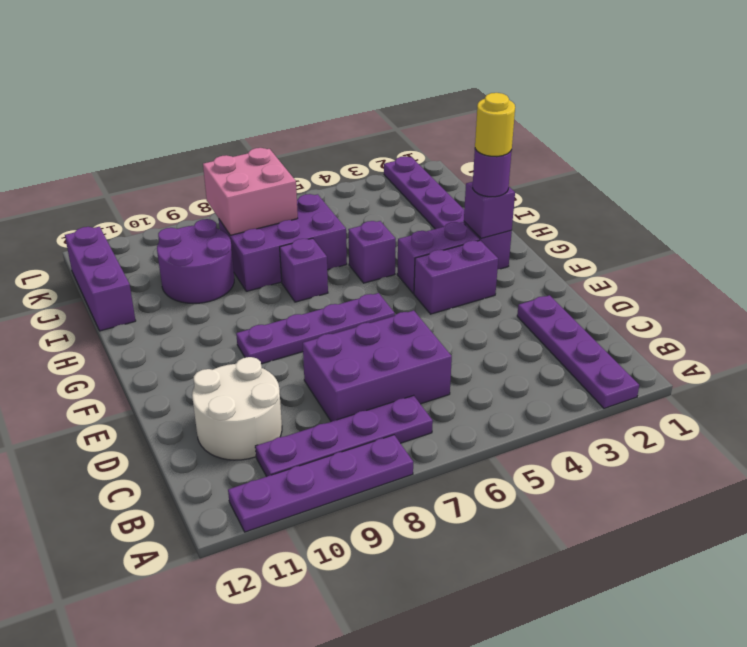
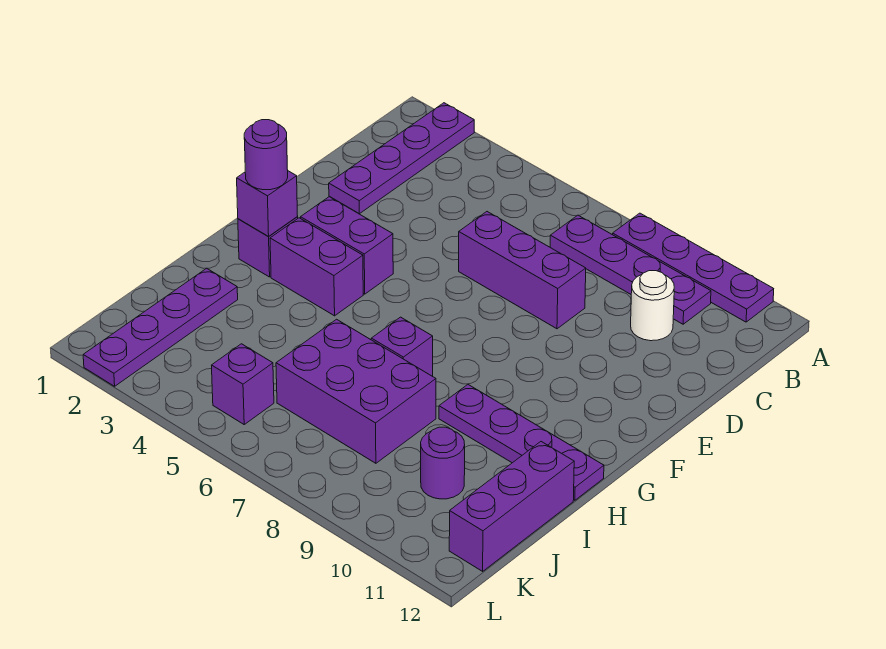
purple brick C6:D8 level 1 -> purple brick D6:D8 level 1
white round brick C10:D11 level 1 -> white round brick C10 level 1
purple plate F6:F9 level 1 -> purple plate H9:H12 level 1
yellow round brick G2 level 4 -> none
purple brick H5 level 1 -> purple brick K5 level 1
purple round brick I9:J10 level 1 -> purple round brick J10 level 1
pink brick J7:K8 level 2 -> none

